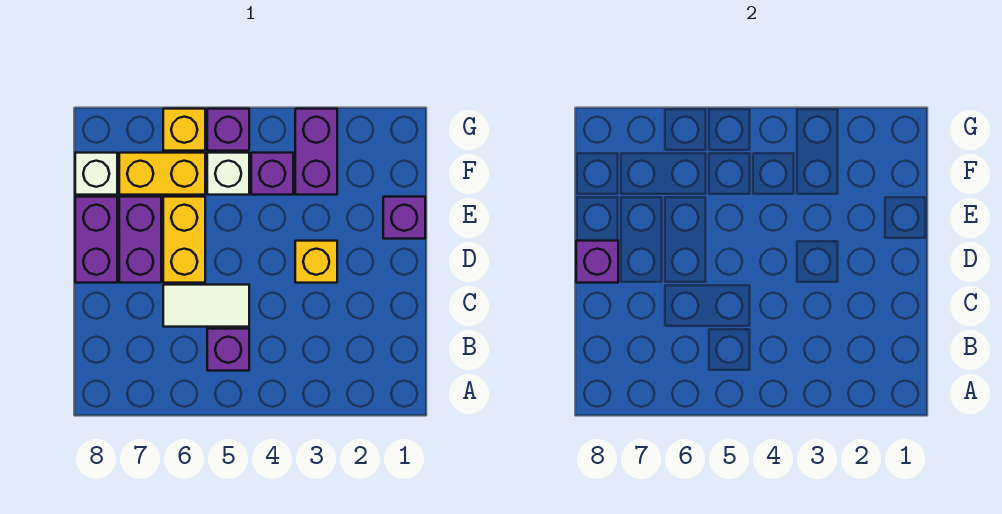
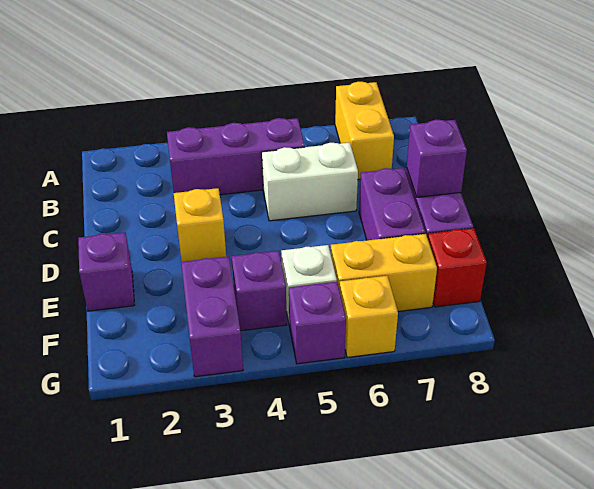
purple brick B5 level 1 -> purple brick B3:B5 level 1
white tile C5:C6 level 1 -> white brick C5:C6 level 1
yellow brick D6:E6 level 1 -> yellow brick A7:B7 level 1
white brick F8 level 1 -> red brick F8 level 1

